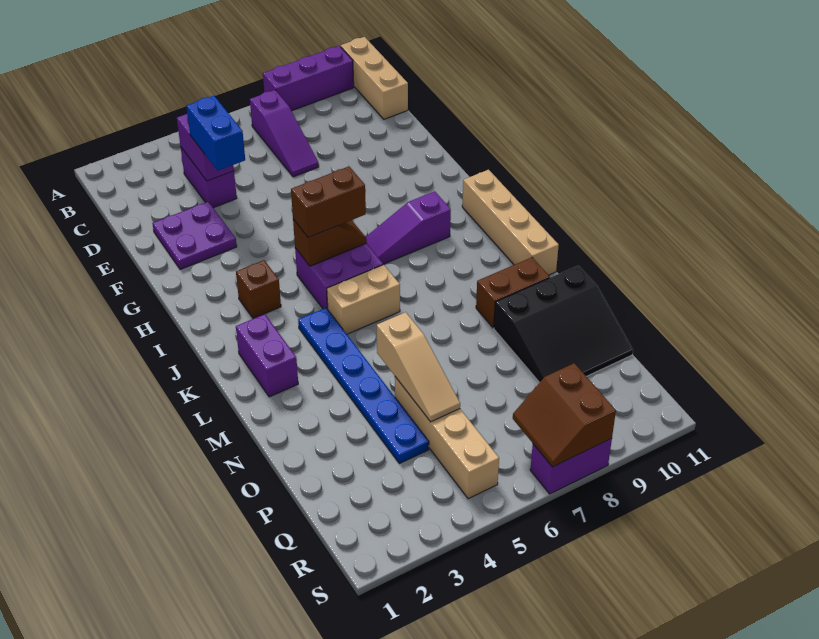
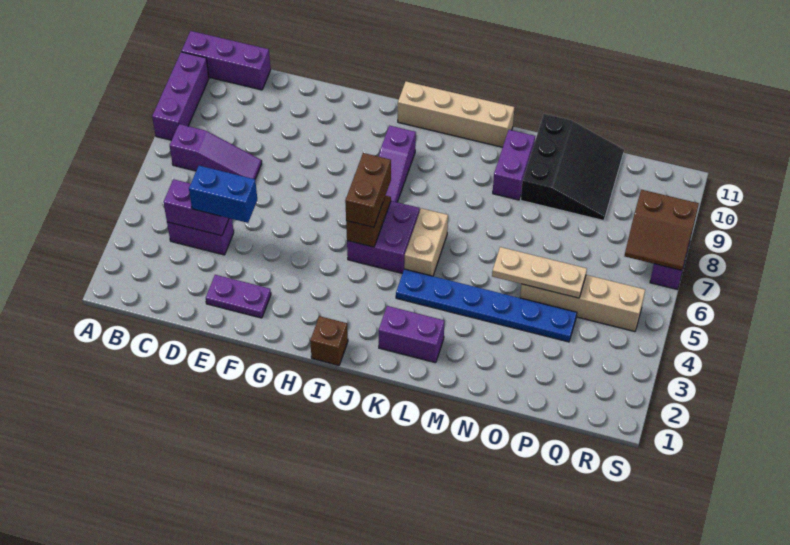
tan brick A11:C11 level 1 -> purple brick A11:C11 level 1
purple plate E2:F3 level 1 -> purple plate E2:F2 level 1
brown brick I3 level 1 -> brown brick I1 level 1
brown brick M9:M10 level 1 -> purple brick M9:M10 level 1
tan slope N5:P5 level 2 top N -> tan plate N5:P5 level 2

